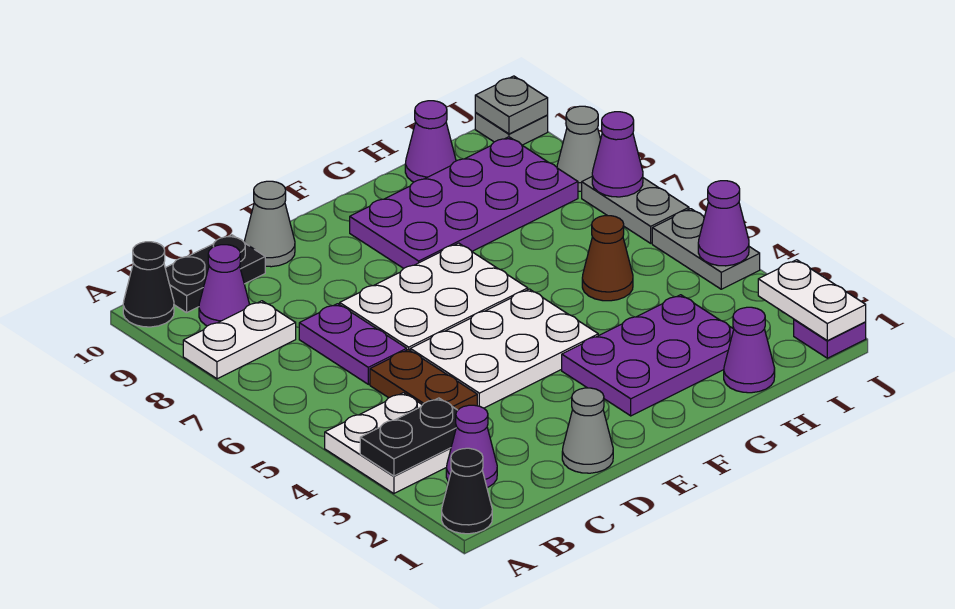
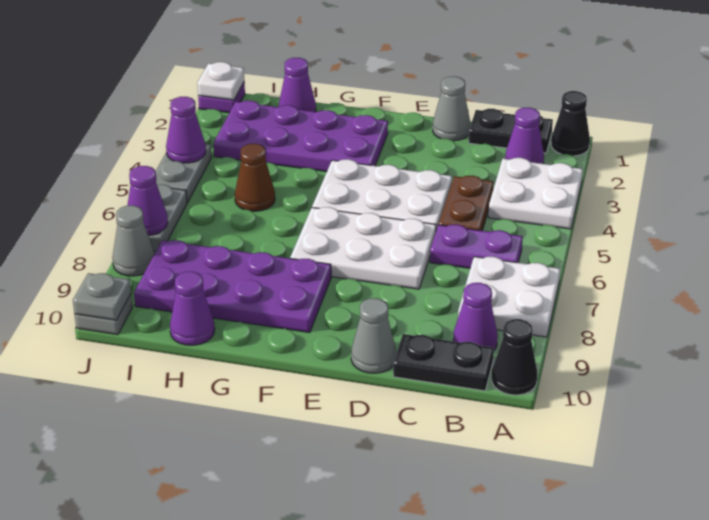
black plate A3:B3 level 2 -> black plate B1:C1 level 1
white plate A8:B8 level 1 -> white plate A7:B8 level 1
purple plate C6:C7 level 1 -> purple plate B6:C6 level 1
purple plate F2:H3 level 1 -> purple plate F2:I3 level 1
white plate J1:J2 level 2 -> white plate J1 level 2

